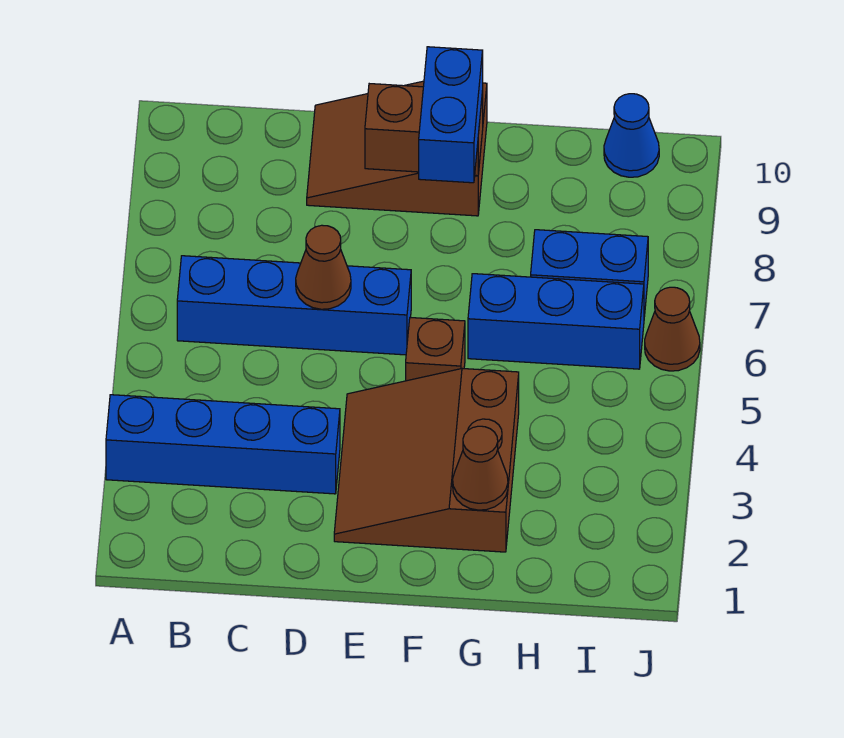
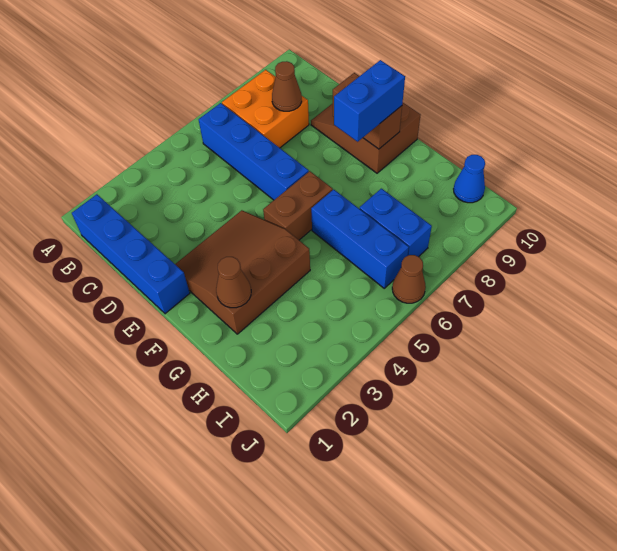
blue brick A3:D3 level 1 -> blue brick B1:E1 level 1
none -> orange brick B7:C8 level 1
brown cone D6 level 2 -> brown cone C8 level 2
brown brick F5 level 1 -> brown brick F5:F6 level 1

